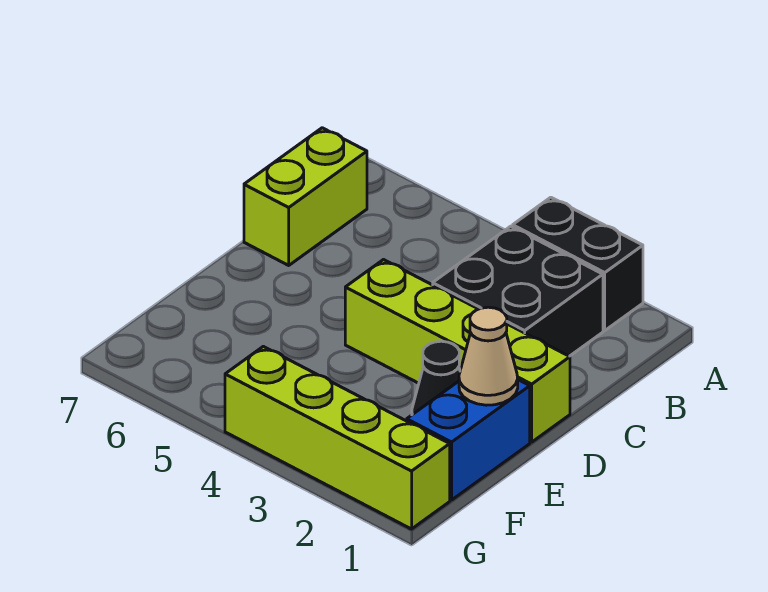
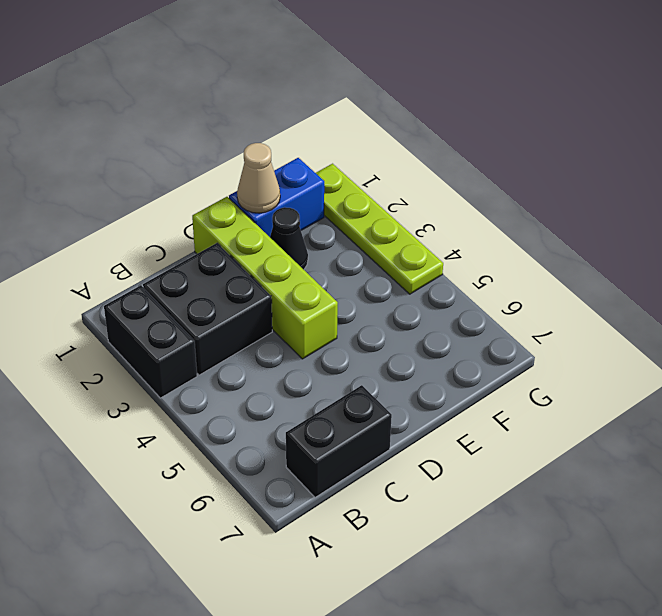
lime brick B7:C7 level 1 -> black brick B7:C7 level 1
lime brick G1:G4 level 1 -> lime plate G1:G4 level 1

